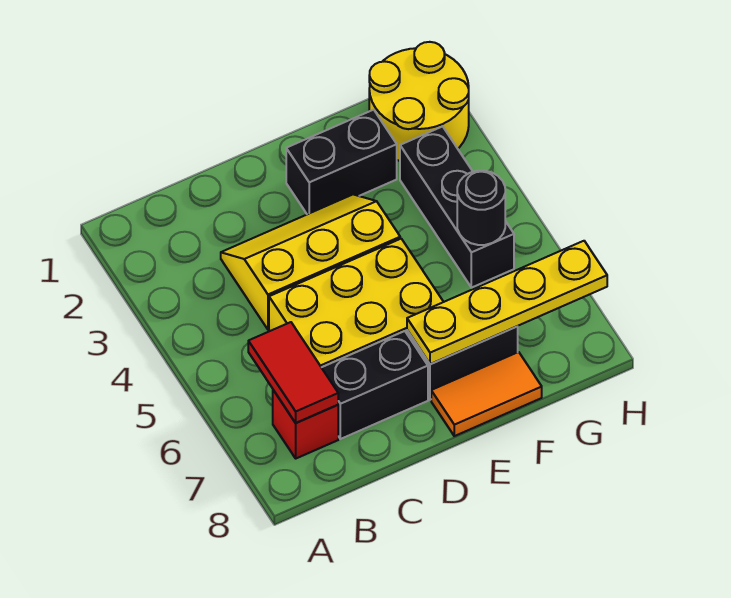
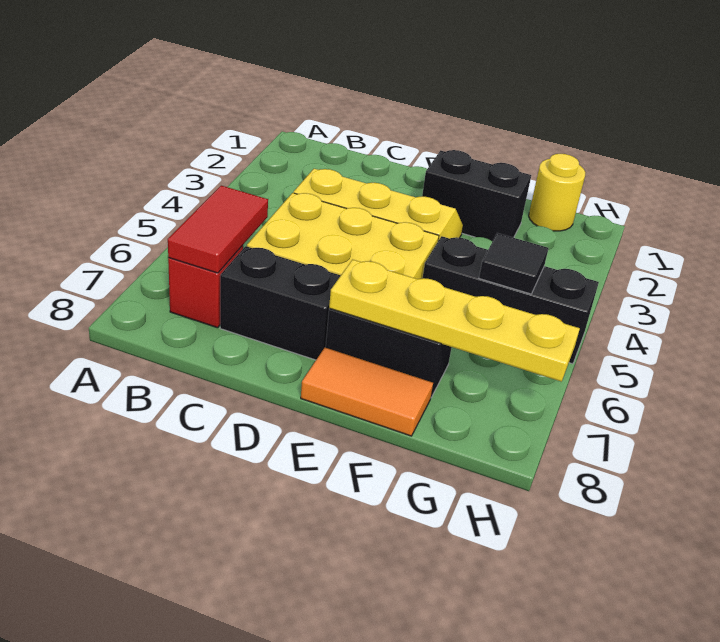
yellow round brick G1:H2 level 1 -> yellow round brick G1 level 1
black brick G3:G5 level 1 -> black brick F5:H5 level 1
black round brick G5 level 2 -> black tile G5 level 2

